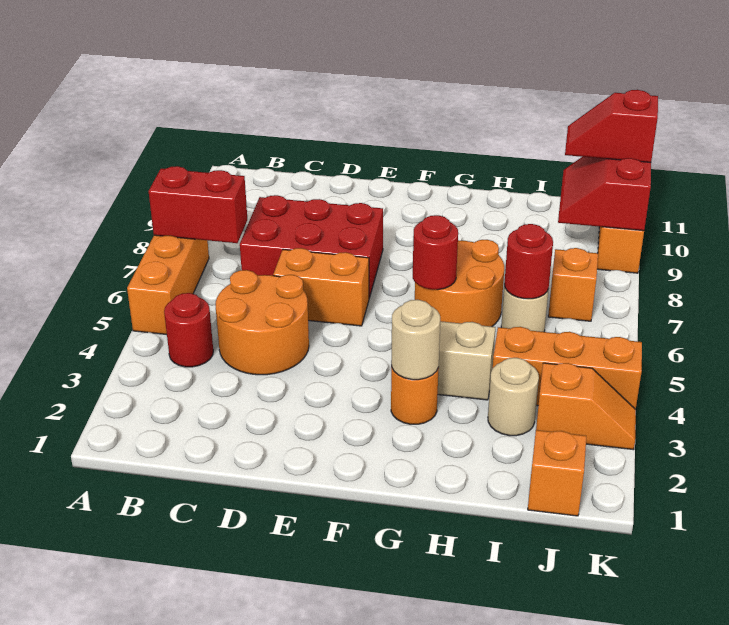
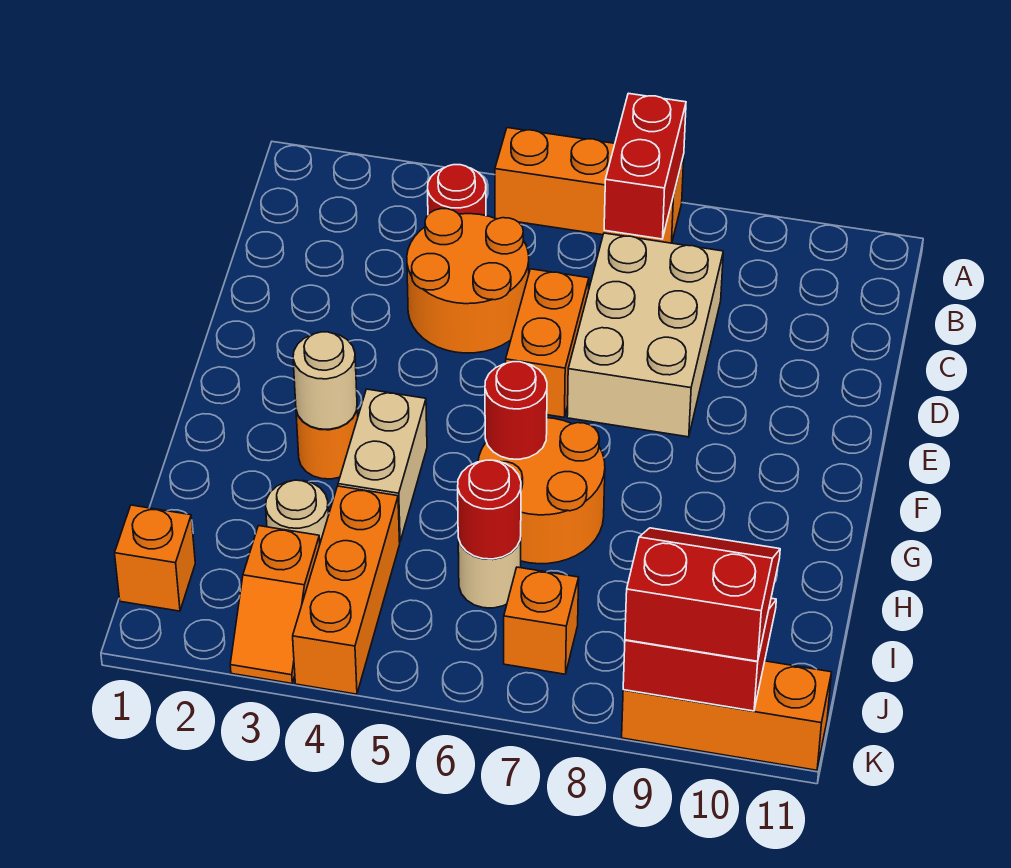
red brick C7:E8 level 1 -> tan brick C7:E8 level 1
red slope J10:K10 level 3 top K -> red slope J9:K10 level 3 top K

